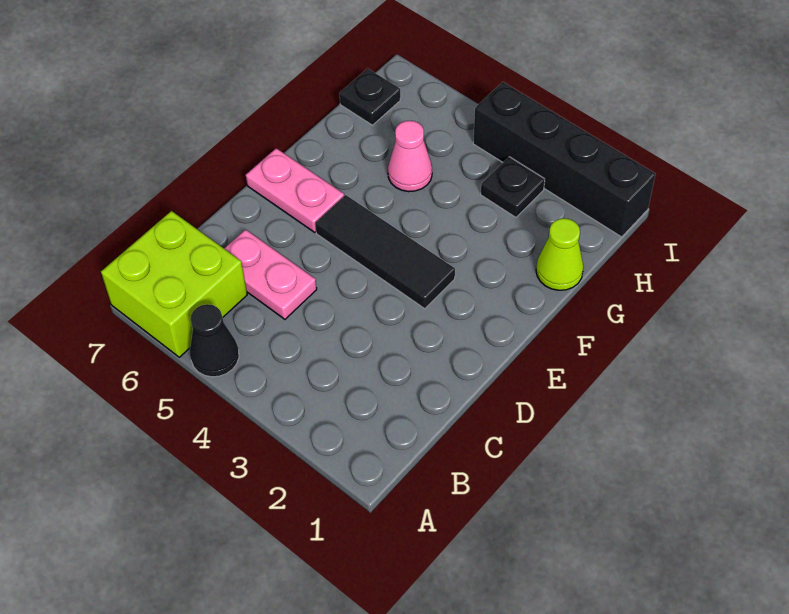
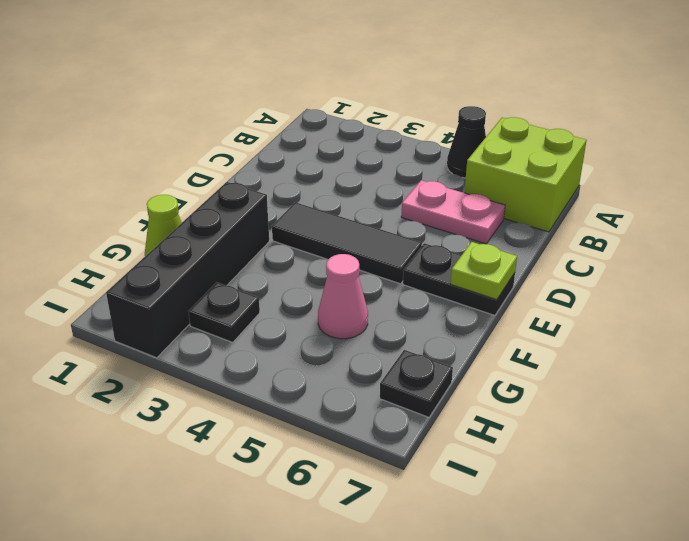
pink plate E6:E7 level 1 -> black plate E6:E7 level 1
none -> lime plate E7 level 2
black brick I1:I4 level 1 -> black brick F2:I2 level 1

